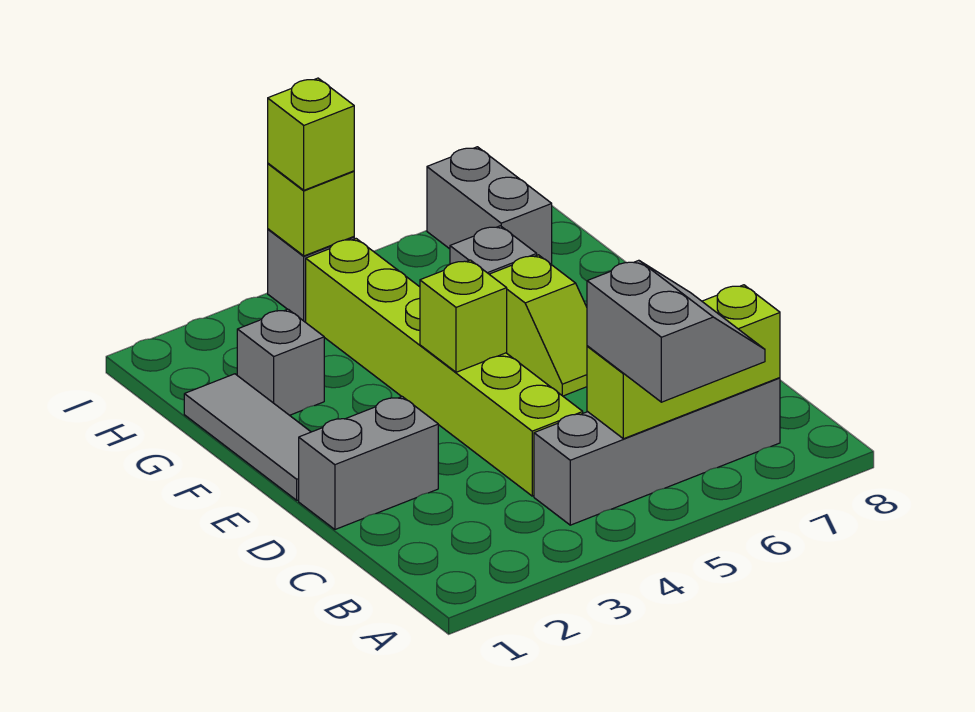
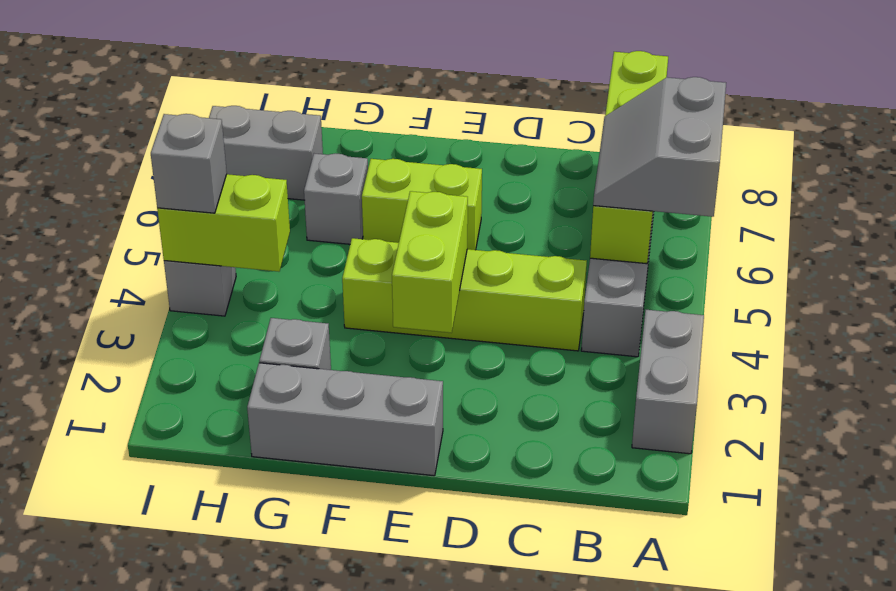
grey slope A5:B6 level 3 top 5 -> grey slope A5:B6 level 3 top A
lime brick B5:B7 level 2 -> lime brick B5:B8 level 2
lime brick C4:H4 level 1 -> lime brick C4:F4 level 1
grey brick D1:D2 level 1 -> grey brick A2:A3 level 1
grey tile E1:G1 level 1 -> grey brick E1:G1 level 1
lime brick E4 level 2 -> lime brick E3:E4 level 2
lime slope E6:F6 level 1 top F -> lime brick E6:F6 level 1
lime brick I4 level 2 -> lime brick H4:I4 level 2
lime brick I4 level 3 -> grey brick I4 level 3

